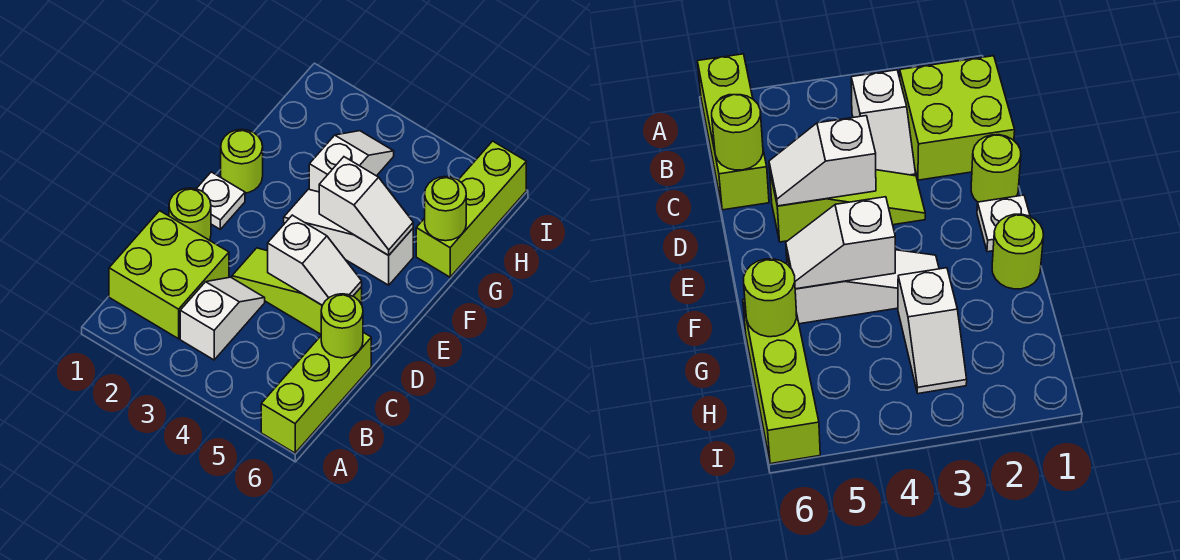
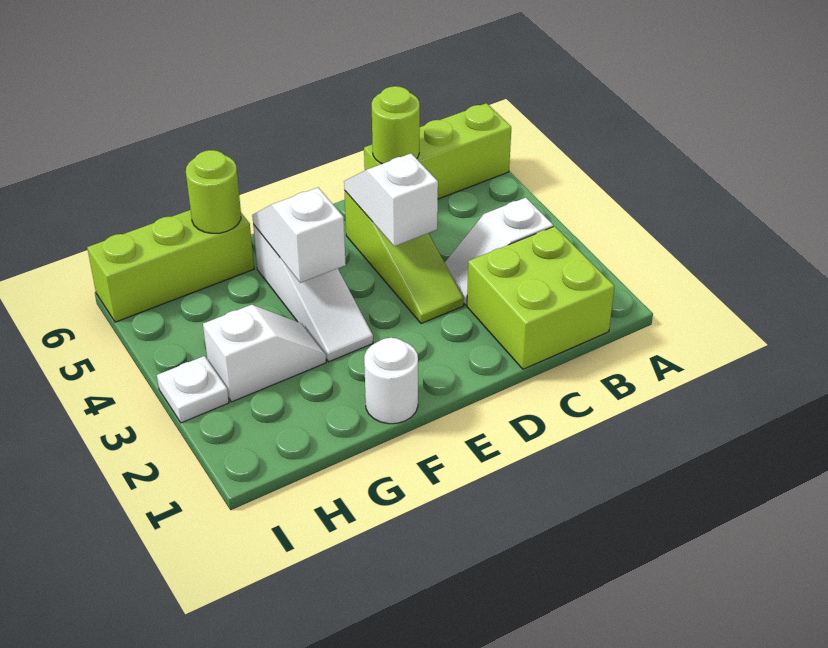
lime round brick D1 level 1 -> none
white plate E1 level 1 -> white plate I3 level 1
lime round brick F1 level 1 -> white round brick F1 level 1
white slope G3:H3 level 1 top G -> white slope G3:H3 level 1 top H

